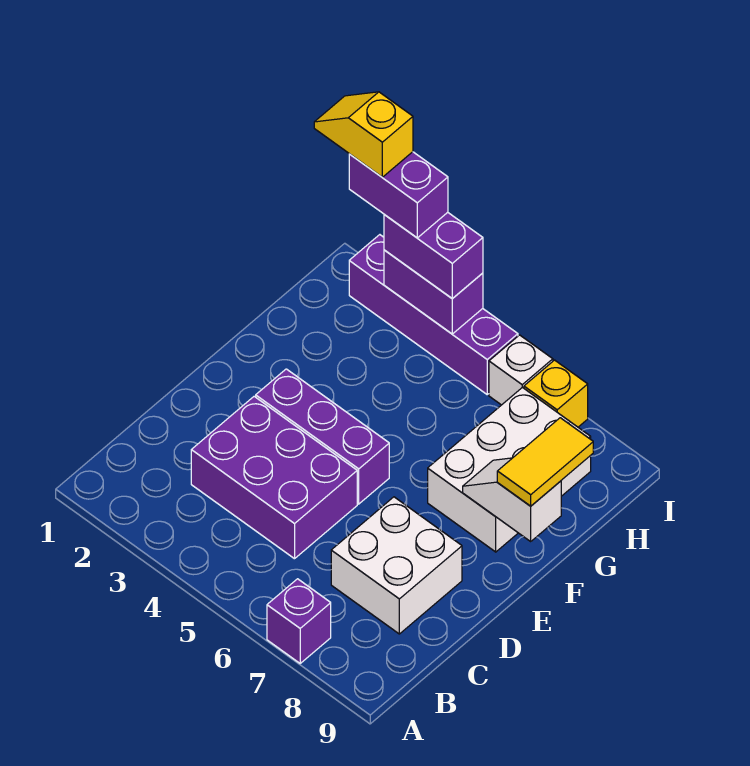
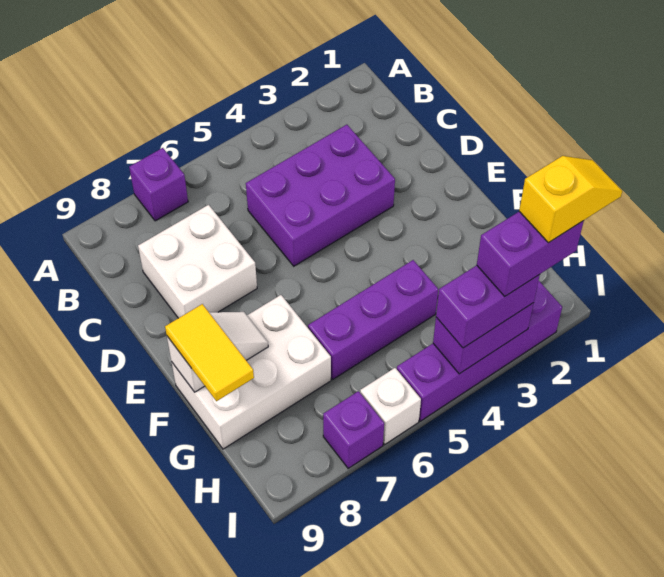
purple brick E3:E5 level 1 -> purple brick G4:G6 level 1
white brick F7:H8 level 1 -> white brick F7:G9 level 1
yellow brick I7 level 1 -> purple brick I7 level 1

